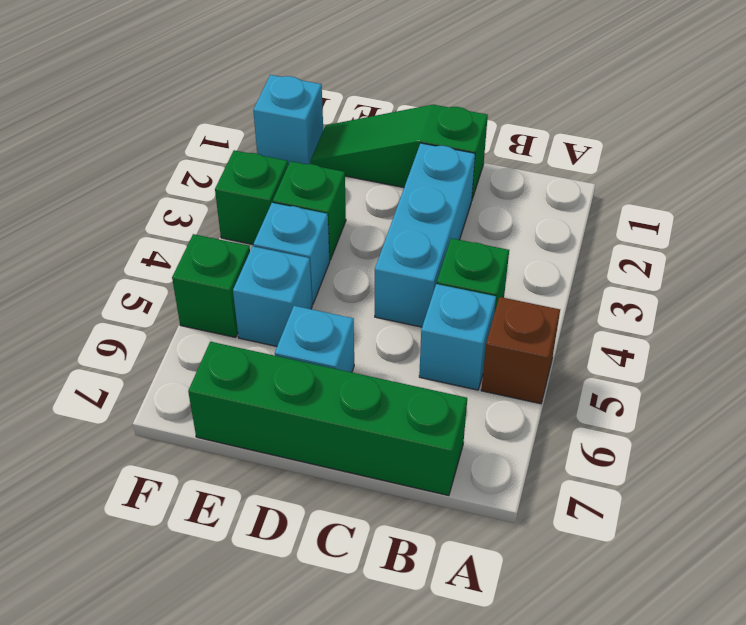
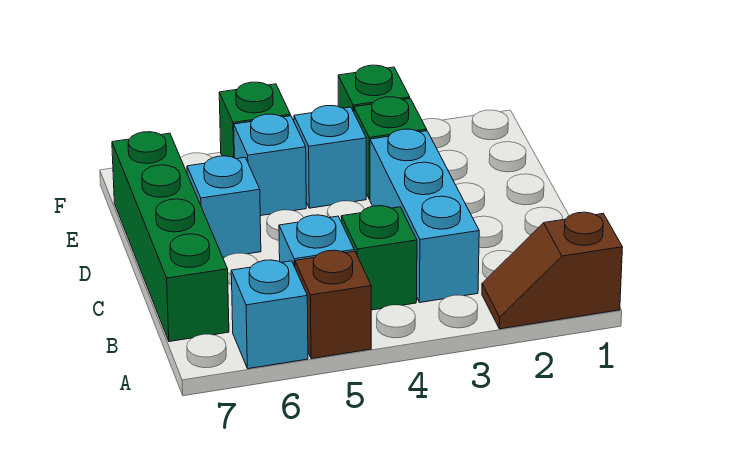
none -> brown slope A1:A2 level 1 top 1
green slope C1:E1 level 1 top C -> none
cyan brick C2:C4 level 1 -> cyan brick B3:D3 level 1
cyan brick F1 level 1 -> cyan brick A6 level 1

